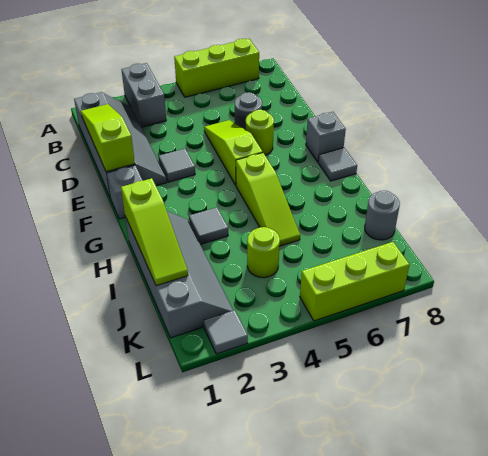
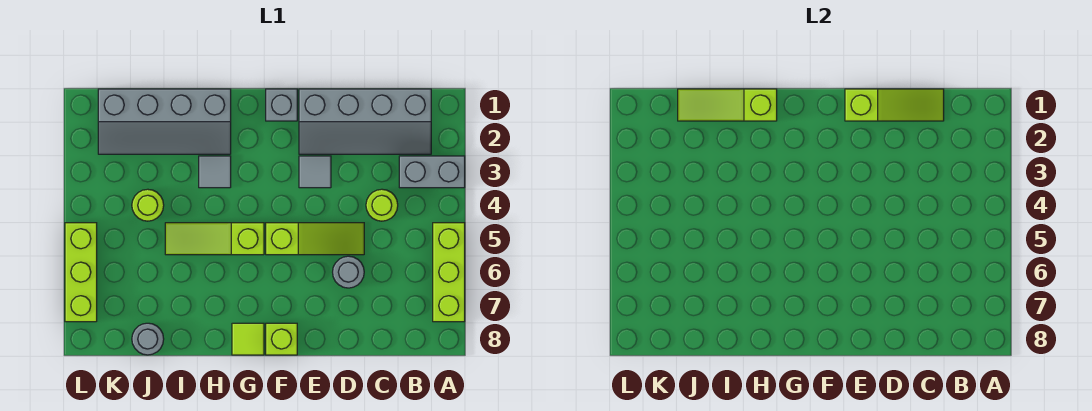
lime round brick E6 level 1 -> lime round brick C4 level 1
grey brick F8 level 1 -> lime brick F8 level 1
grey tile G8 level 1 -> lime tile G8 level 1
grey tile L2 level 1 -> none

